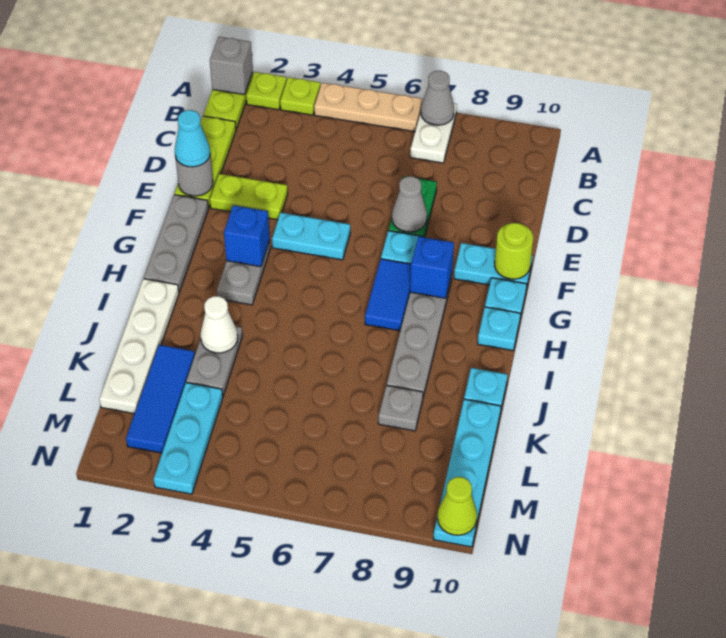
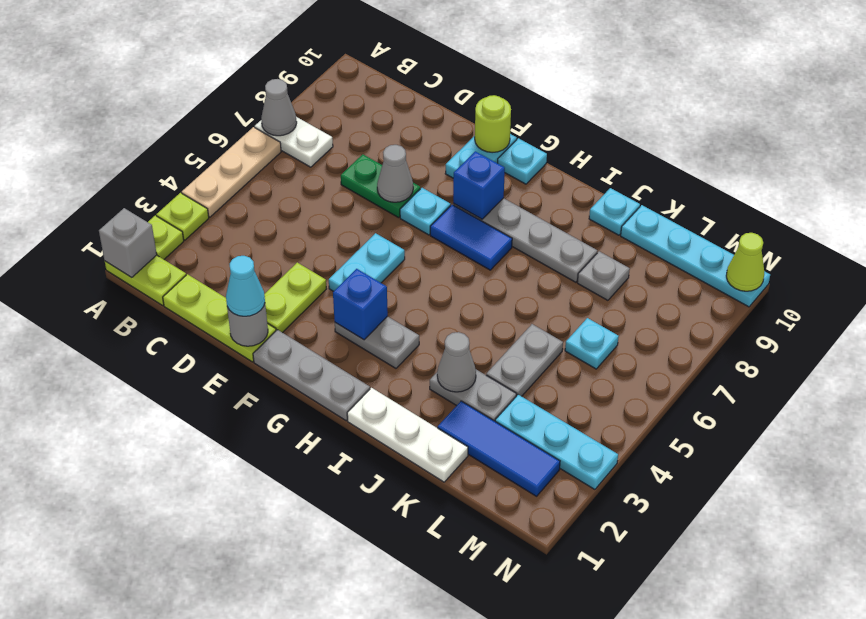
cyan plate H10 level 1 -> cyan plate L6 level 1
white plate I1:L1 level 1 -> white plate I1:K1 level 1
white cone J3 level 2 -> grey cone J3 level 2
none -> grey plate K4:K5 level 1

